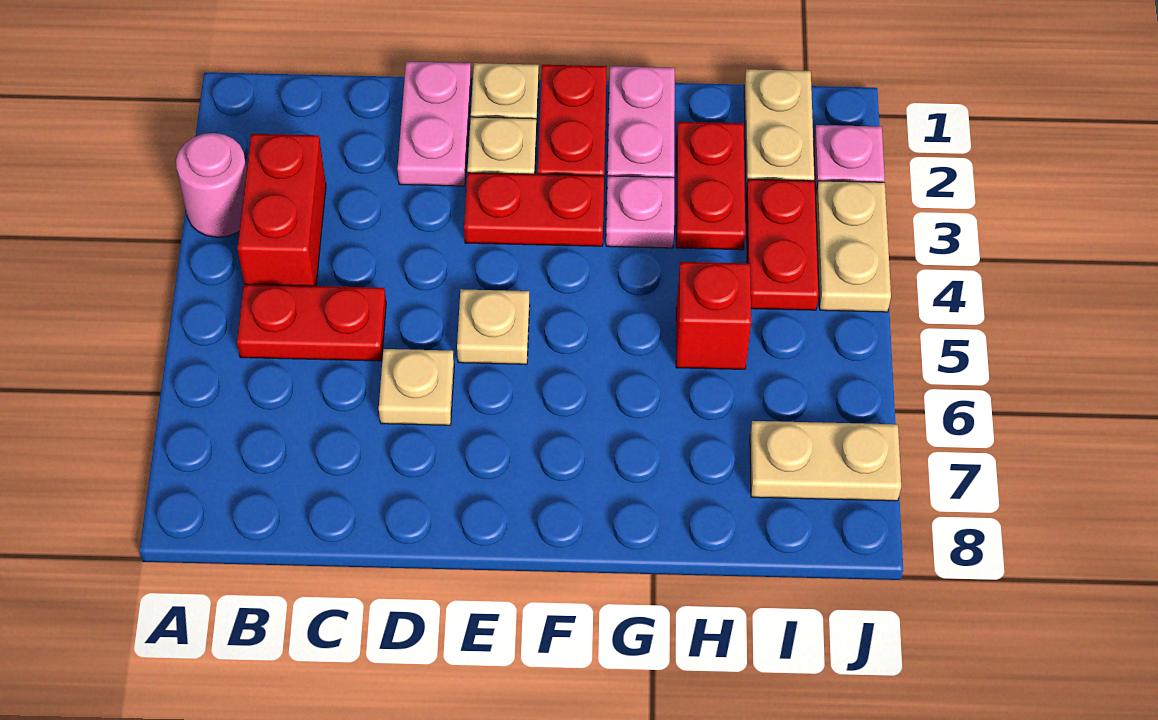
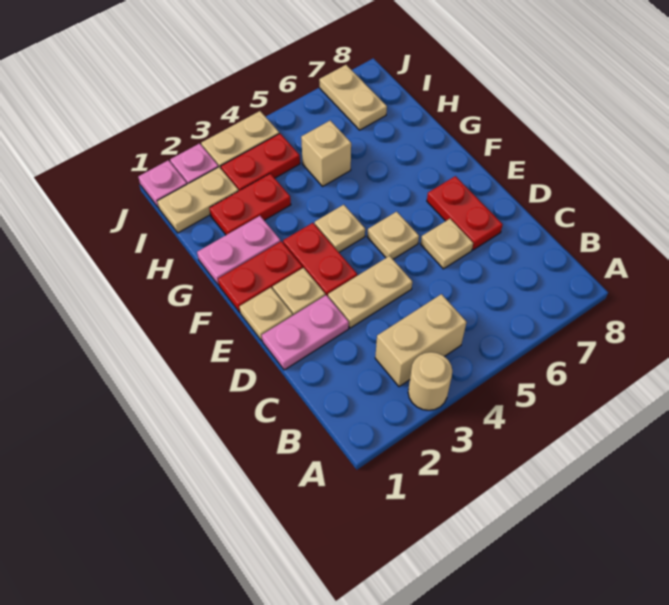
pink round brick A3 level 1 -> tan round brick A3 level 1
red brick B3:B4 level 1 -> tan brick B3:B4 level 1
red plate B5:C5 level 1 -> red plate D7:E7 level 1
none -> tan plate D3:D4 level 1
none -> tan plate F4 level 1
pink plate G3 level 1 -> pink plate J1 level 1
red brick H5 level 1 -> tan brick H5 level 1

